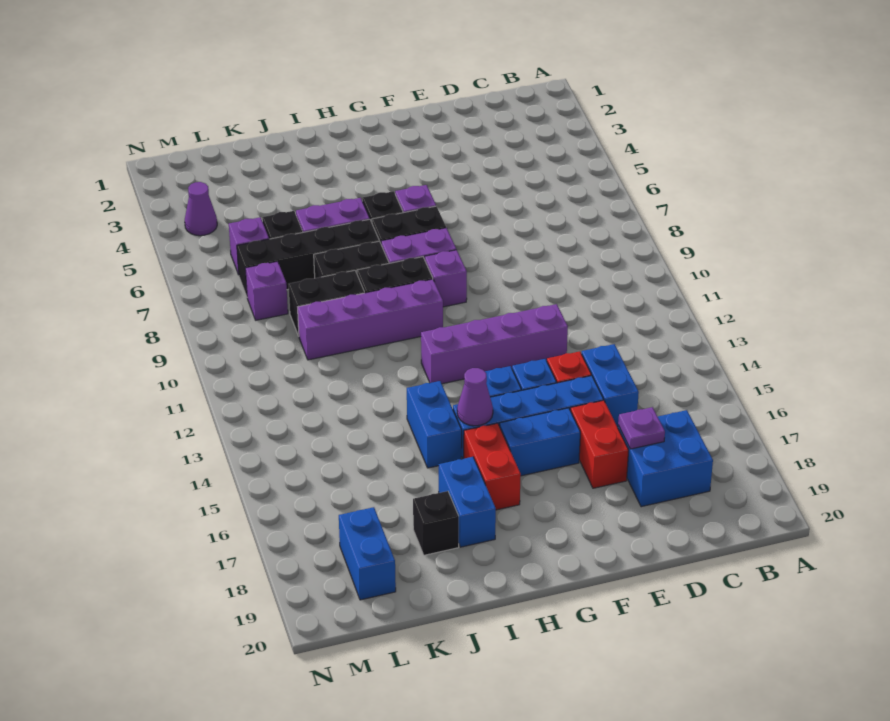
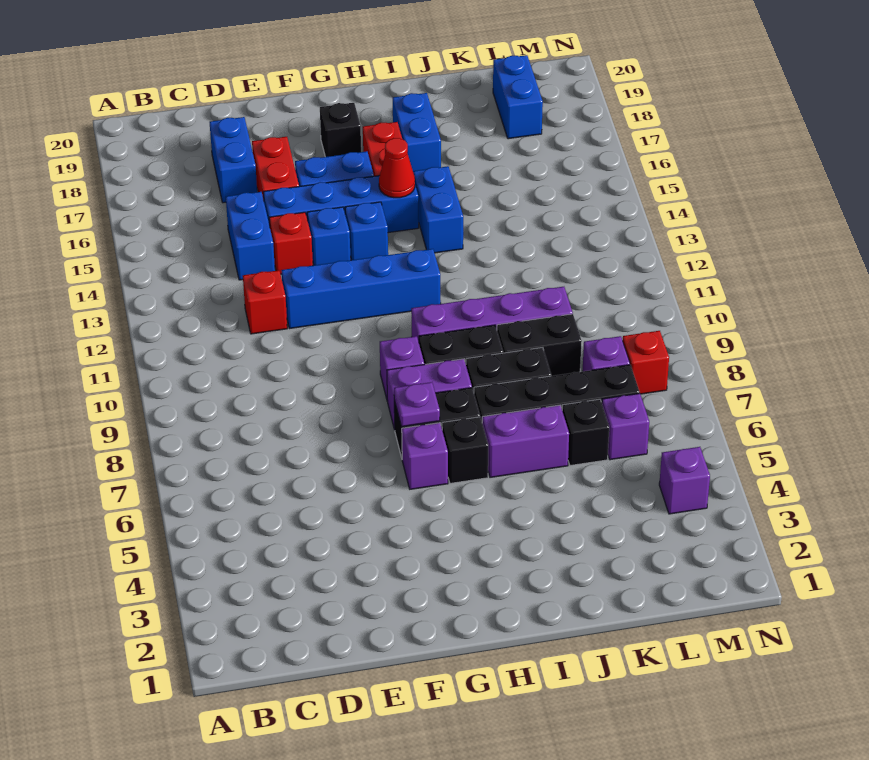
blue brick C17:D18 level 1 -> blue brick D17:D18 level 1
none -> red brick D12 level 1
purple plate D17 level 2 -> purple plate G7 level 2
purple brick E12:H12 level 1 -> blue brick E12:H12 level 1
purple cone H15 level 2 -> red cone H15 level 2
black brick J18 level 1 -> black brick G18 level 1
purple cone M4 level 1 -> purple brick M4 level 1
none -> red brick M8 level 1

